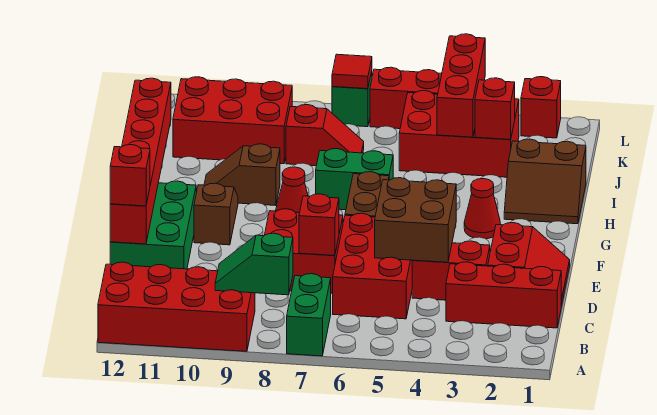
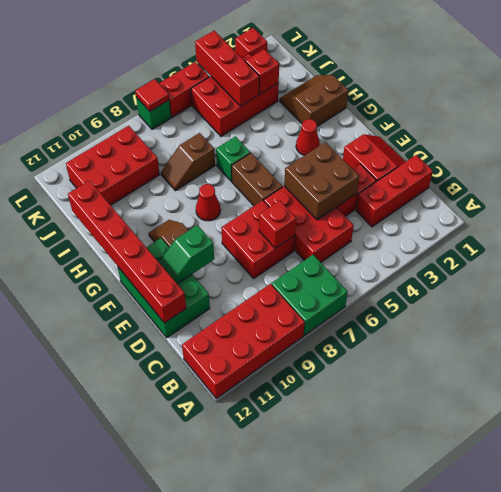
green brick A7:B7 level 1 -> green brick A7:B8 level 1
green slope B8:B9 level 2 top 8 -> green slope E10:E11 level 2 top 10
red brick D12 level 3 -> none
brown slope H1:I2 level 1 top I -> brown slope H1:I2 level 1 top H
green brick H6:H7 level 1 -> green brick H6 level 1
brown slope H9:H10 level 1 top 9 -> brown slope I7:I8 level 1 top 7
red slope J7:J8 level 1 top 8 -> none

